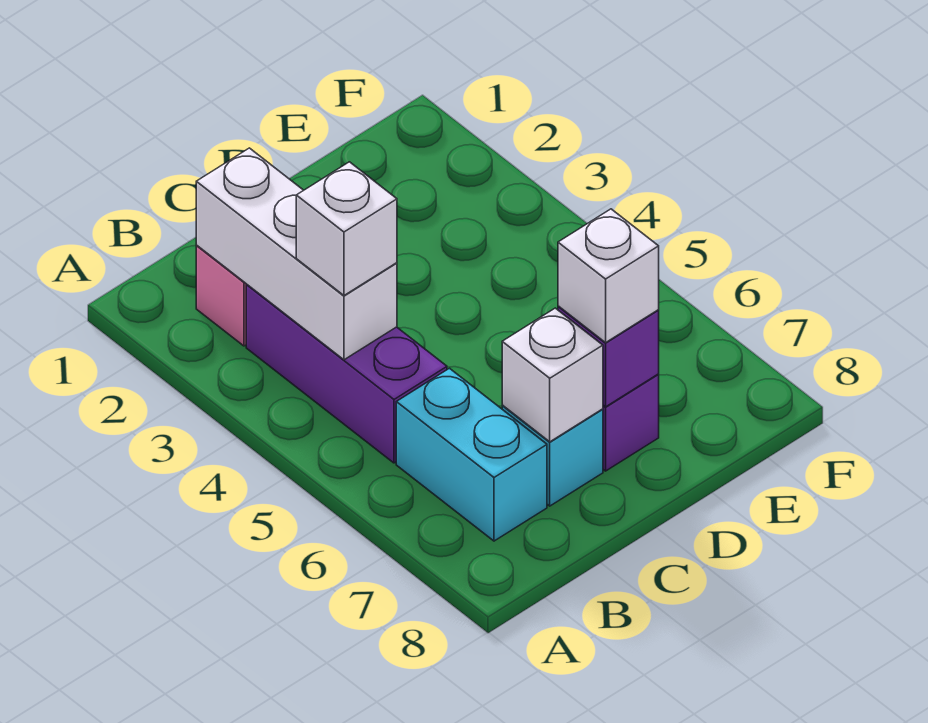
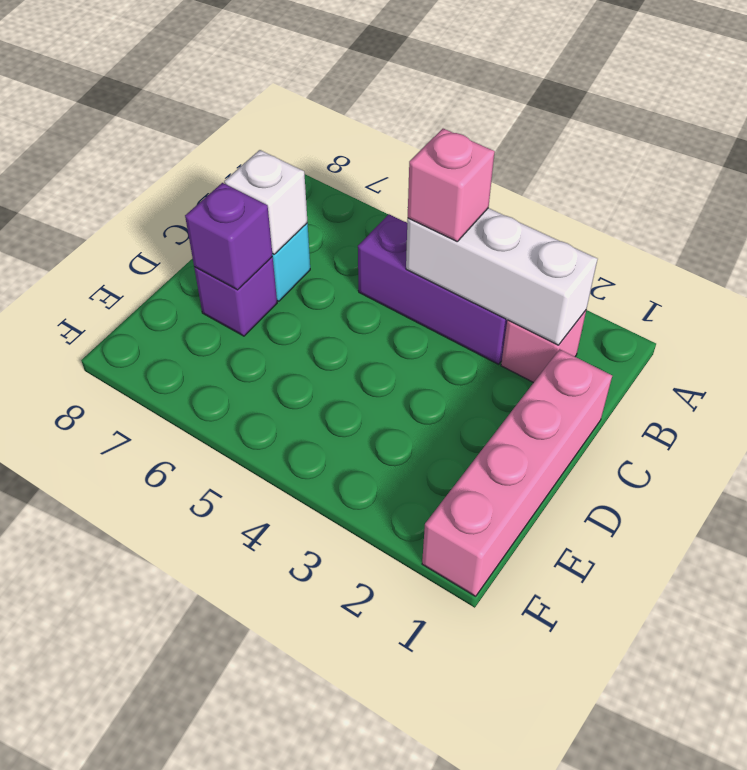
white brick B4 level 3 -> pink brick B4 level 3
cyan brick B6:B7 level 1 -> none
none -> pink brick C1:F1 level 1
white brick D7 level 3 -> none

